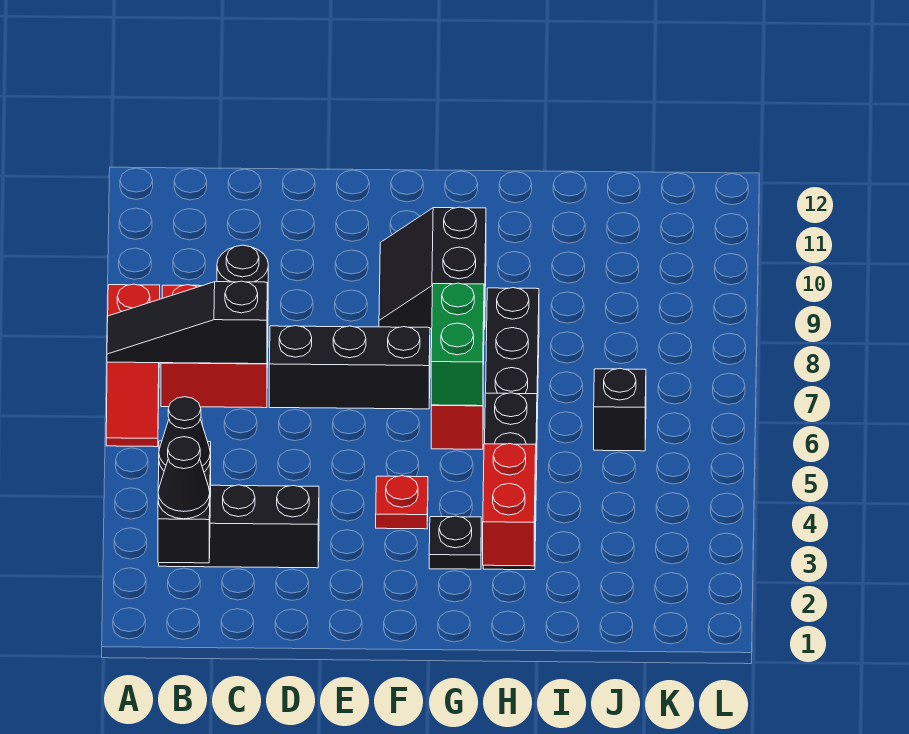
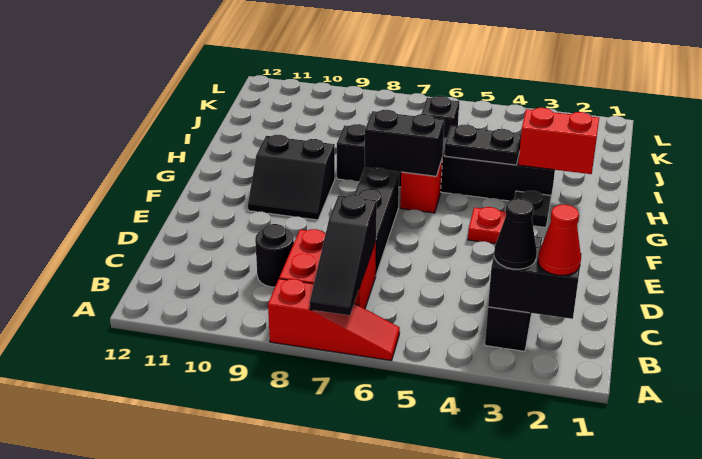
black cone B2 level 3 -> red cone B2 level 3
green brick G6:G7 level 2 -> black brick G6:G7 level 2

